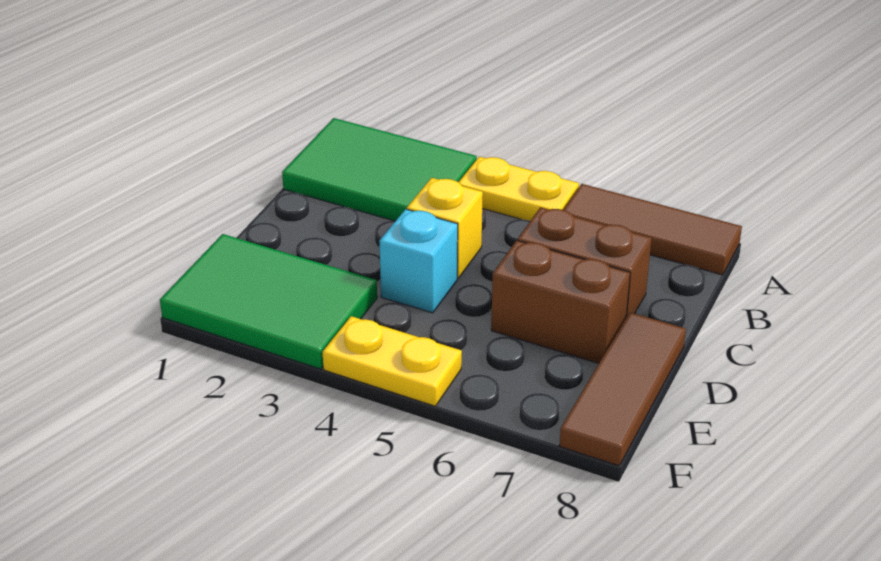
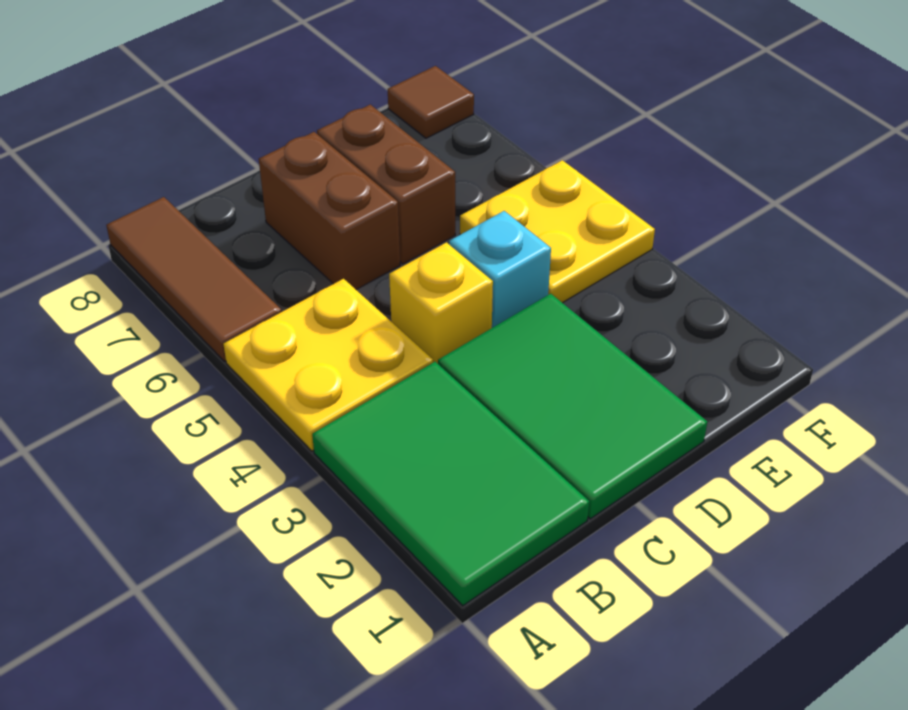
yellow plate A4:A5 level 1 -> yellow plate A4:B5 level 1
brown tile D8:F8 level 1 -> brown tile F8 level 1
green tile E1:F3 level 1 -> green tile C1:D3 level 1
yellow plate F4:F5 level 1 -> yellow plate E4:F5 level 1

